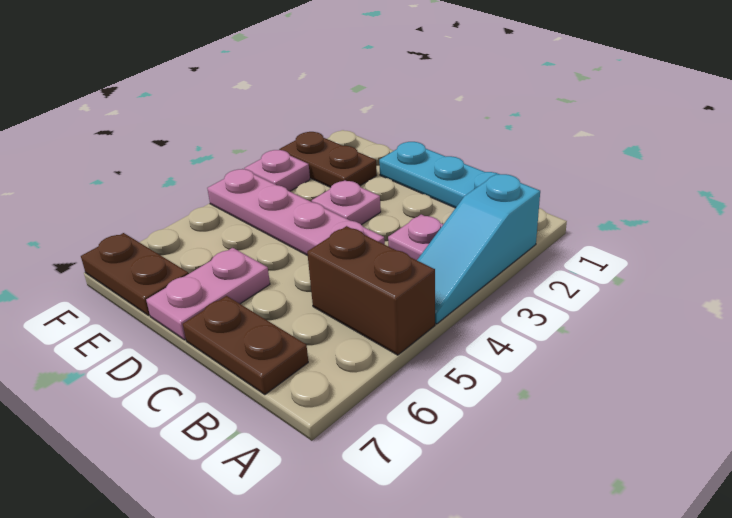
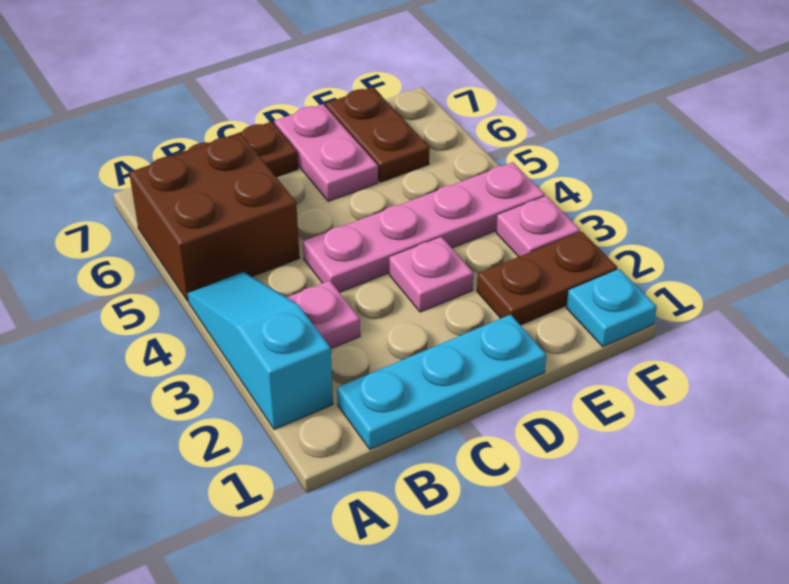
brown brick A5:B5 level 1 -> brown brick A5:B6 level 1
brown plate E7:F7 level 1 -> brown plate E6:E7 level 1
none -> cyan plate F1 level 1

